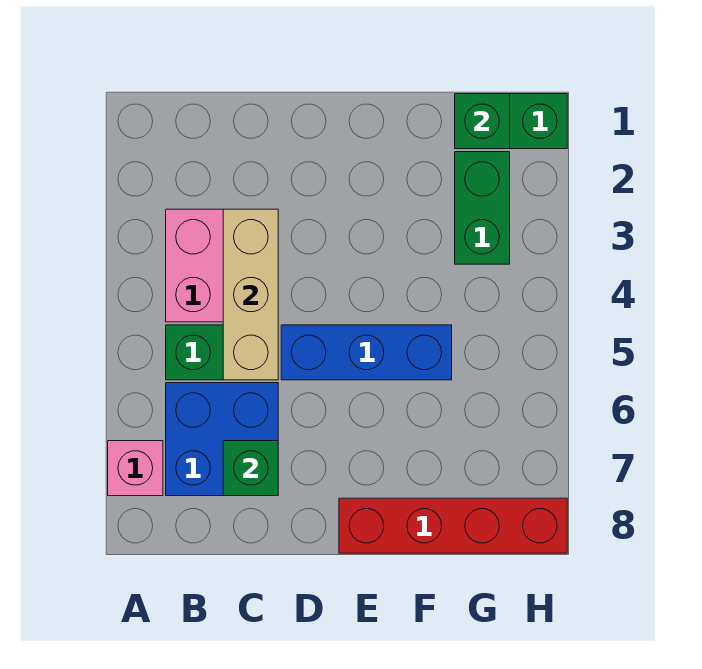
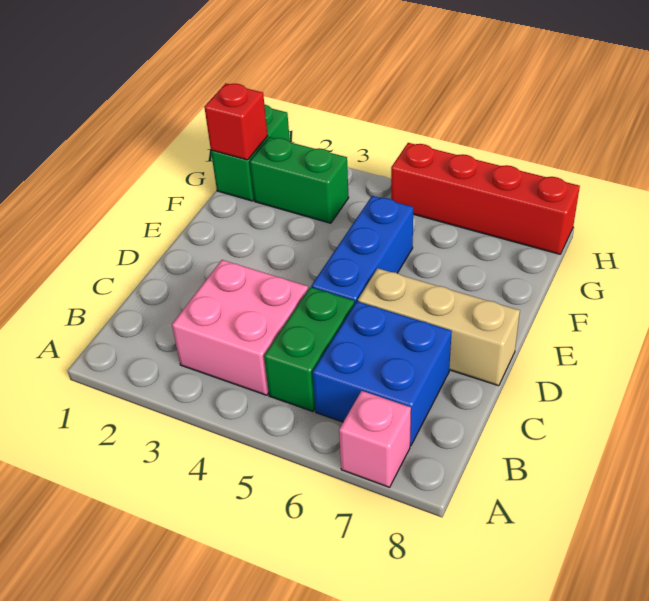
tan brick C3:C5 level 2 -> tan brick D6:D8 level 1
green brick C7 level 2 -> none
red brick E8:H8 level 1 -> red brick H5:H8 level 1
green brick G1 level 2 -> red brick G1 level 2

